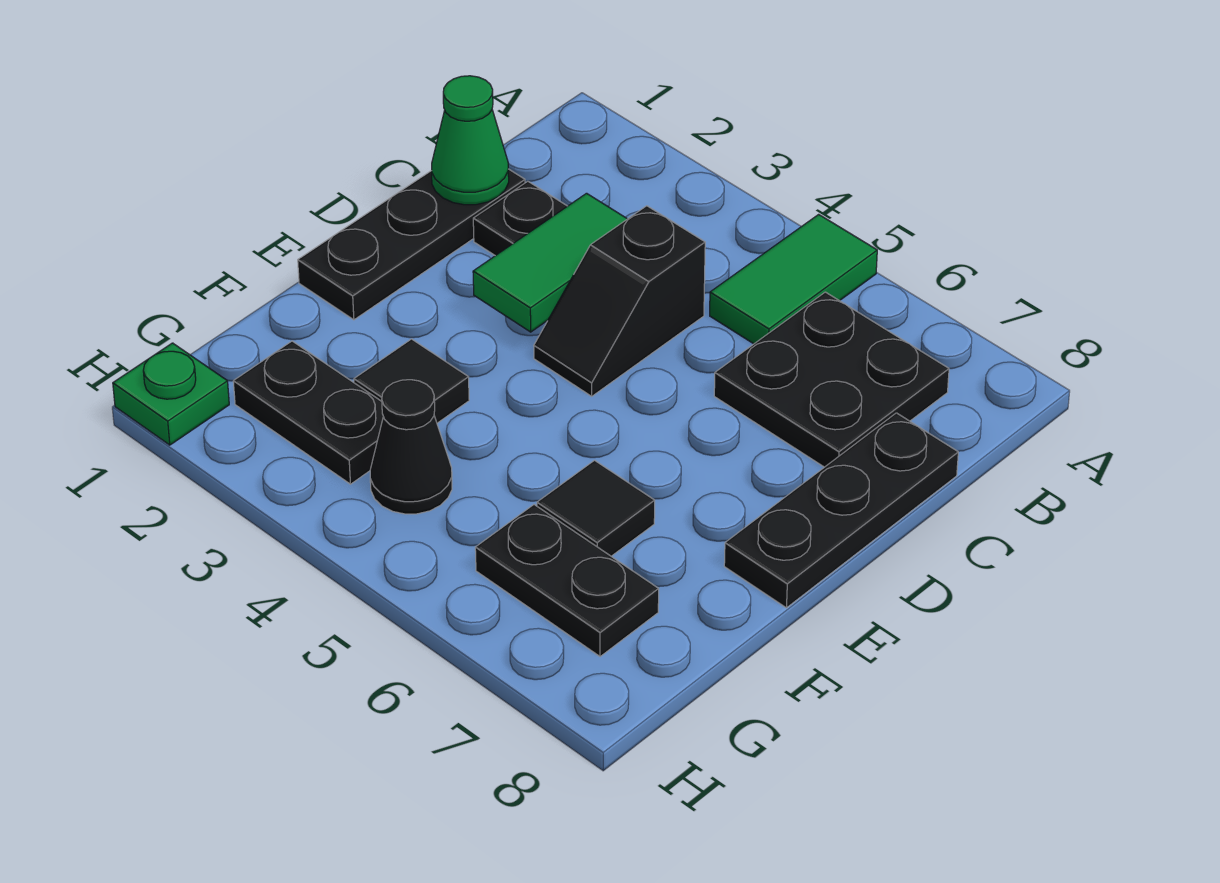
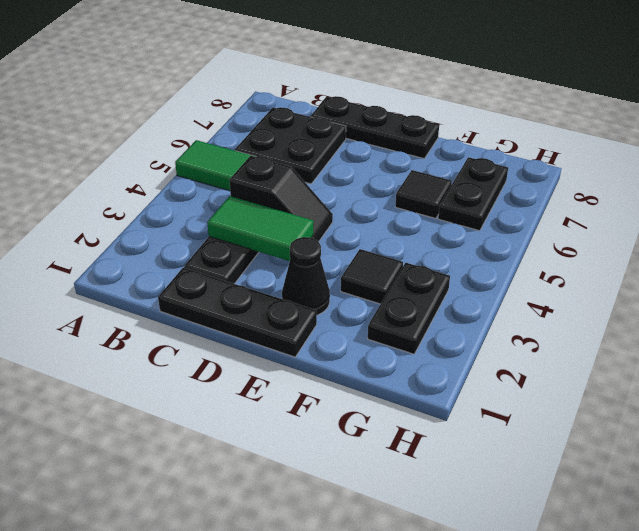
green cone C1 level 2 -> none
black cone G4 level 1 -> black cone E2 level 1
green plate H1 level 1 -> none

